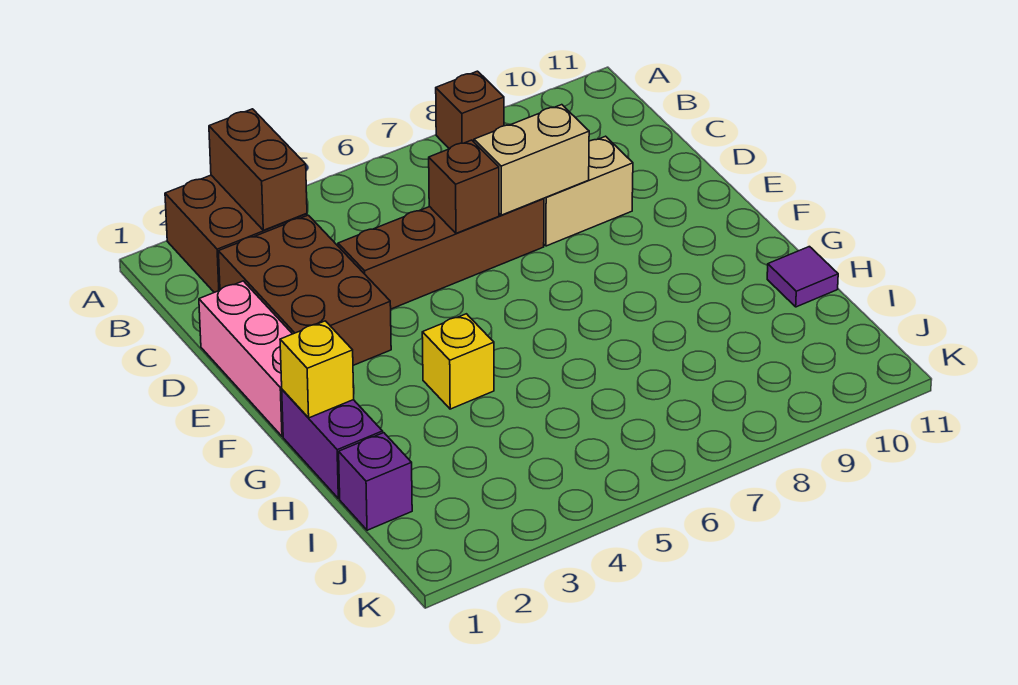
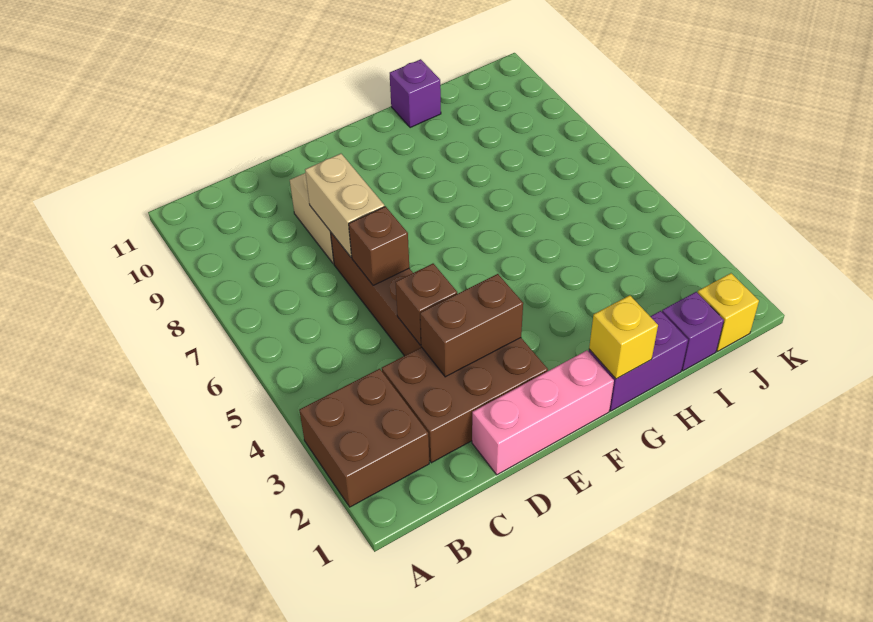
brown brick A3:B3 level 2 -> brown brick D3:E3 level 2
brown brick A8 level 1 -> brown brick D4 level 2
yellow brick G4 level 1 -> yellow brick J1 level 1
purple tile H11 level 1 -> purple brick H11 level 1

